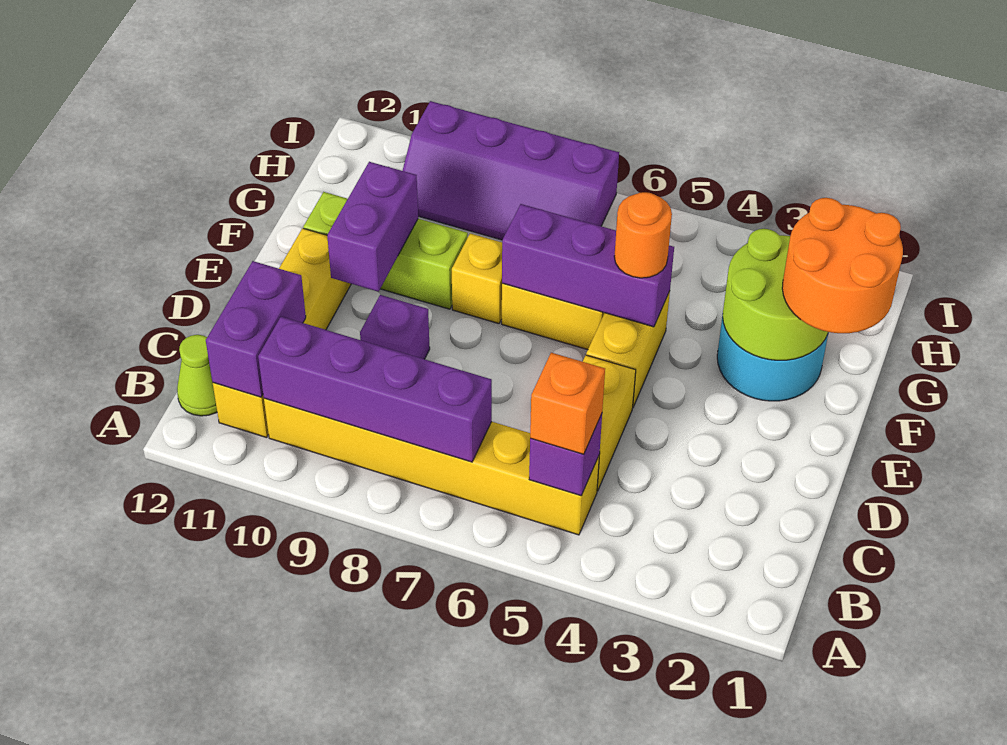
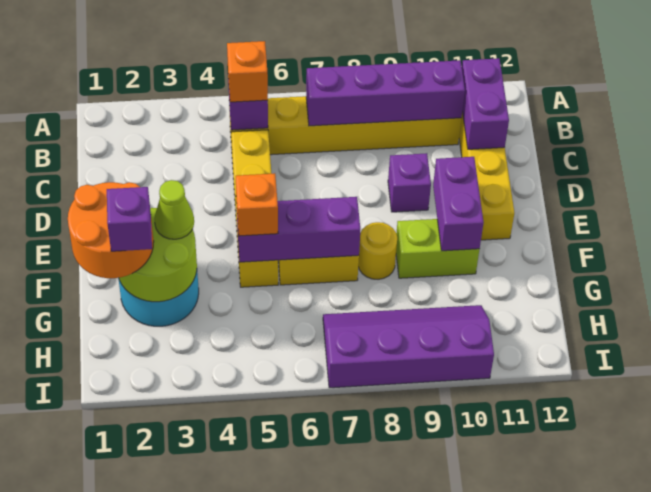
lime cone B12 level 1 -> lime cone F3 level 3
orange round brick F5 level 3 -> orange brick F5 level 3
yellow brick F8 level 1 -> yellow round brick F8 level 1
lime brick F9:F11 level 1 -> lime brick F9:F10 level 1
none -> purple brick G2 level 4

